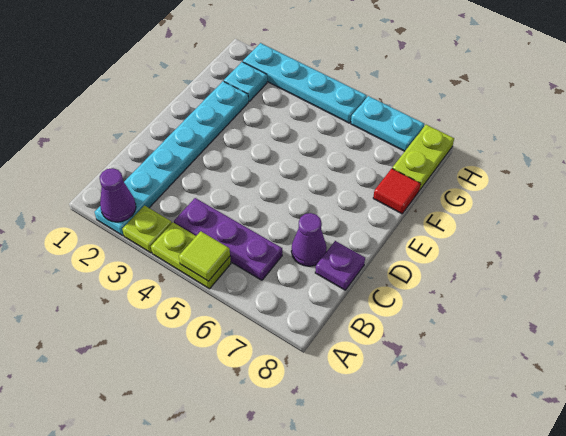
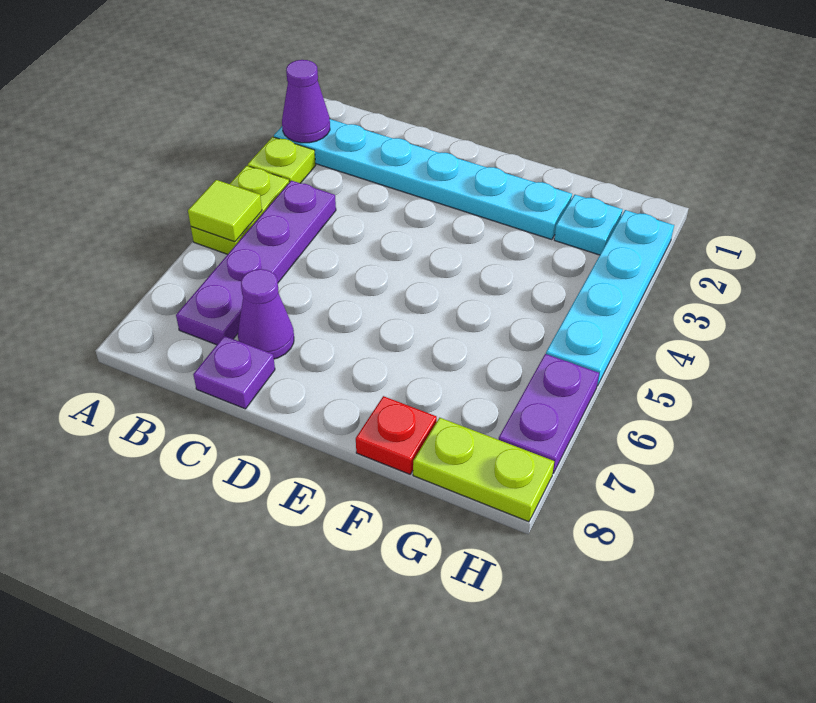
purple plate B4:B6 level 1 -> purple plate B4:B7 level 1
red tile F8 level 1 -> red plate F8 level 1
cyan plate H6:H7 level 1 -> purple plate H6:H7 level 1

